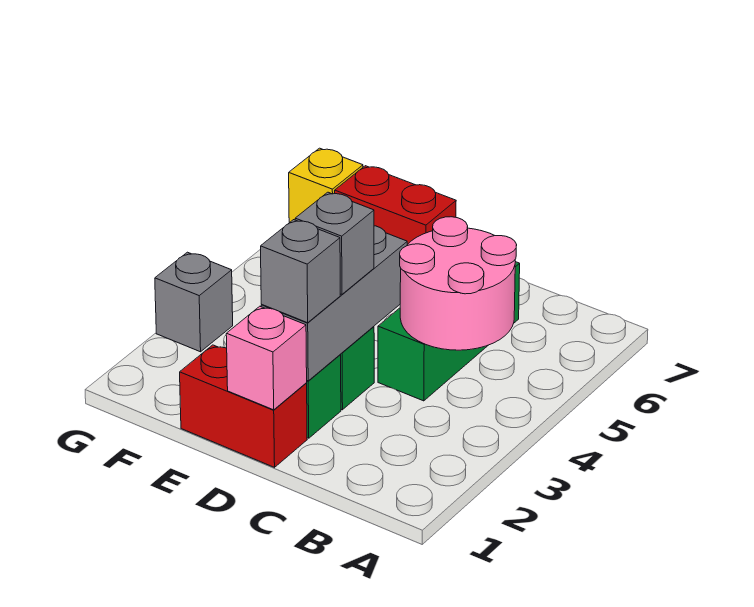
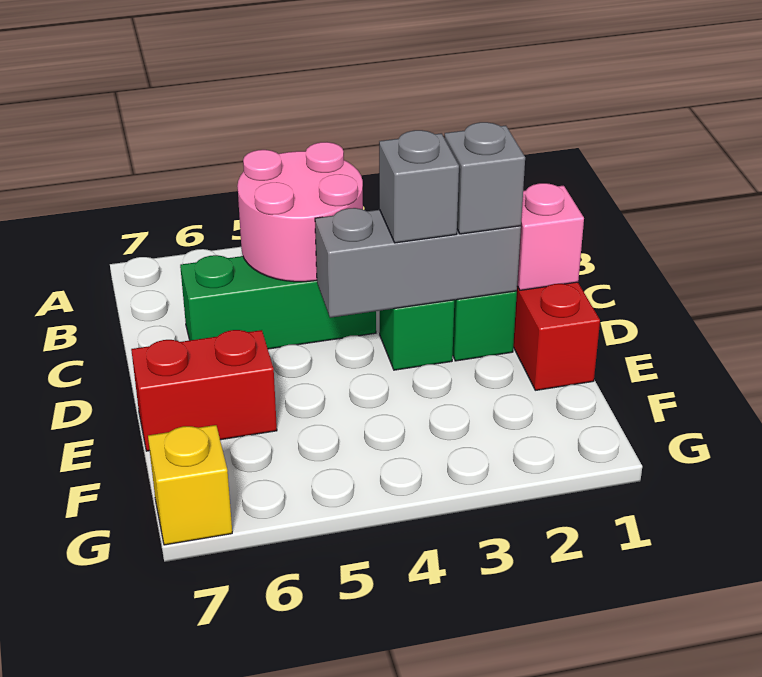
red brick E7:F7 level 1 -> red brick E6:E7 level 1
grey brick G3 level 1 -> none

